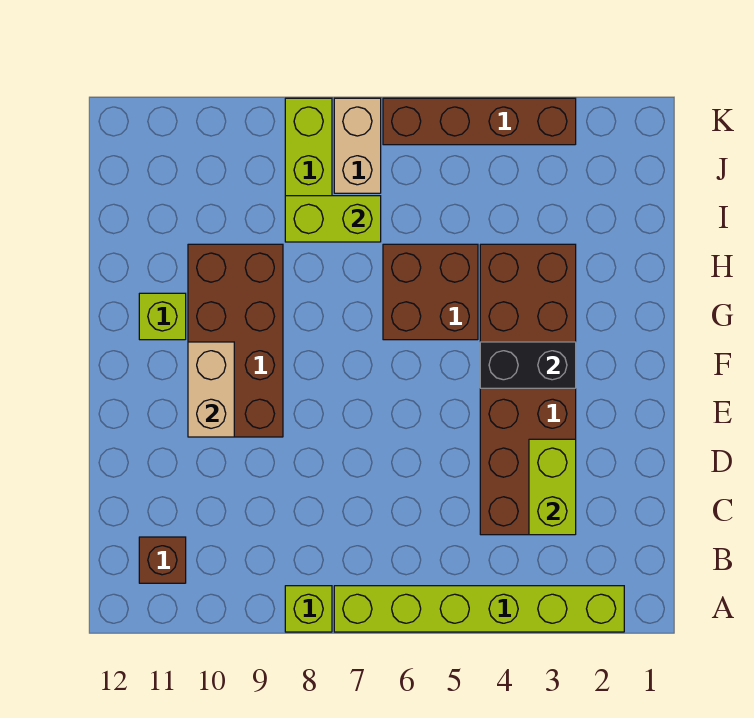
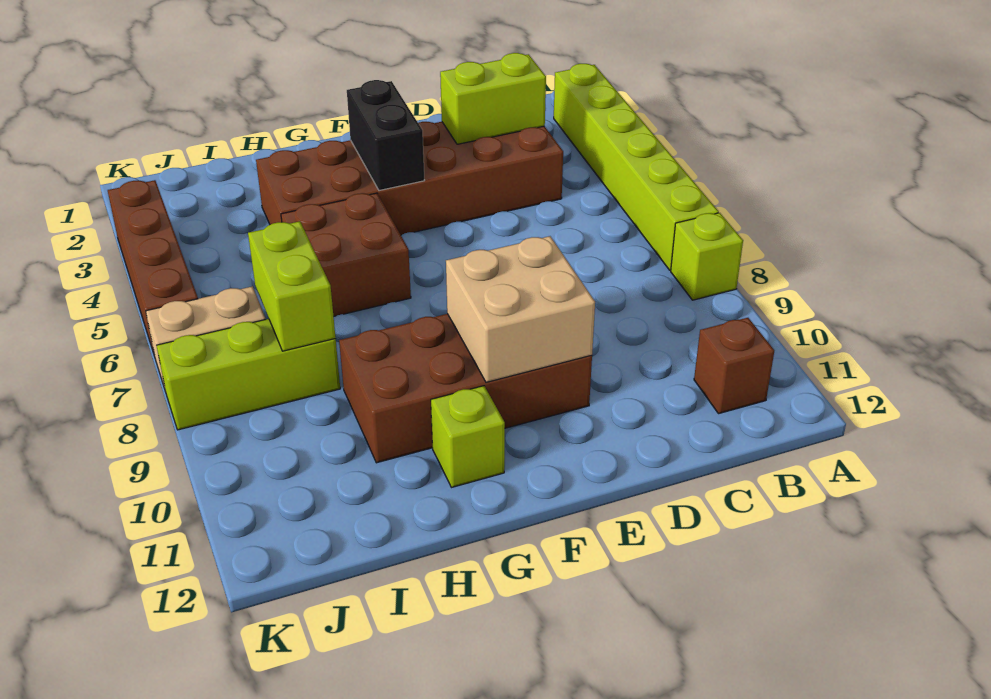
tan brick E10:F10 level 2 -> tan brick E9:F10 level 2

